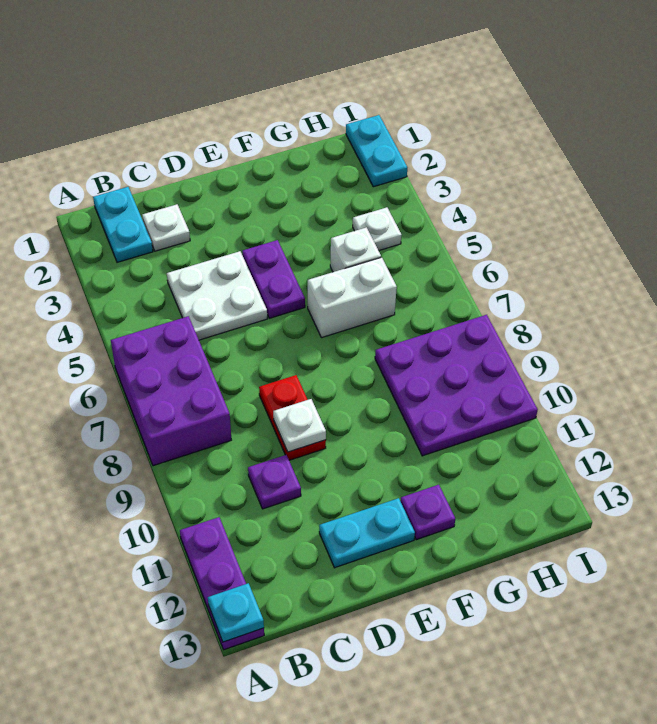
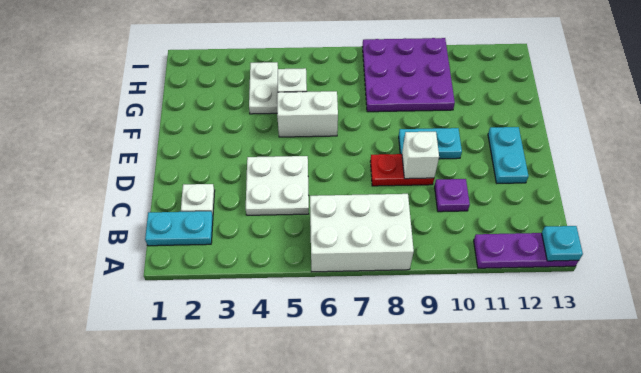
purple brick A6:B8 level 1 -> white brick A6:B8 level 1
white plate D9 level 2 -> white brick D9 level 2
purple plate E4:E5 level 1 -> none
white brick F6:G6 level 1 -> white brick F5:F6 level 1
purple plate F12 level 1 -> none
white plate H4 level 1 -> white plate G4:H4 level 1
cyan plate I1:I2 level 1 -> cyan plate E9:E10 level 1

